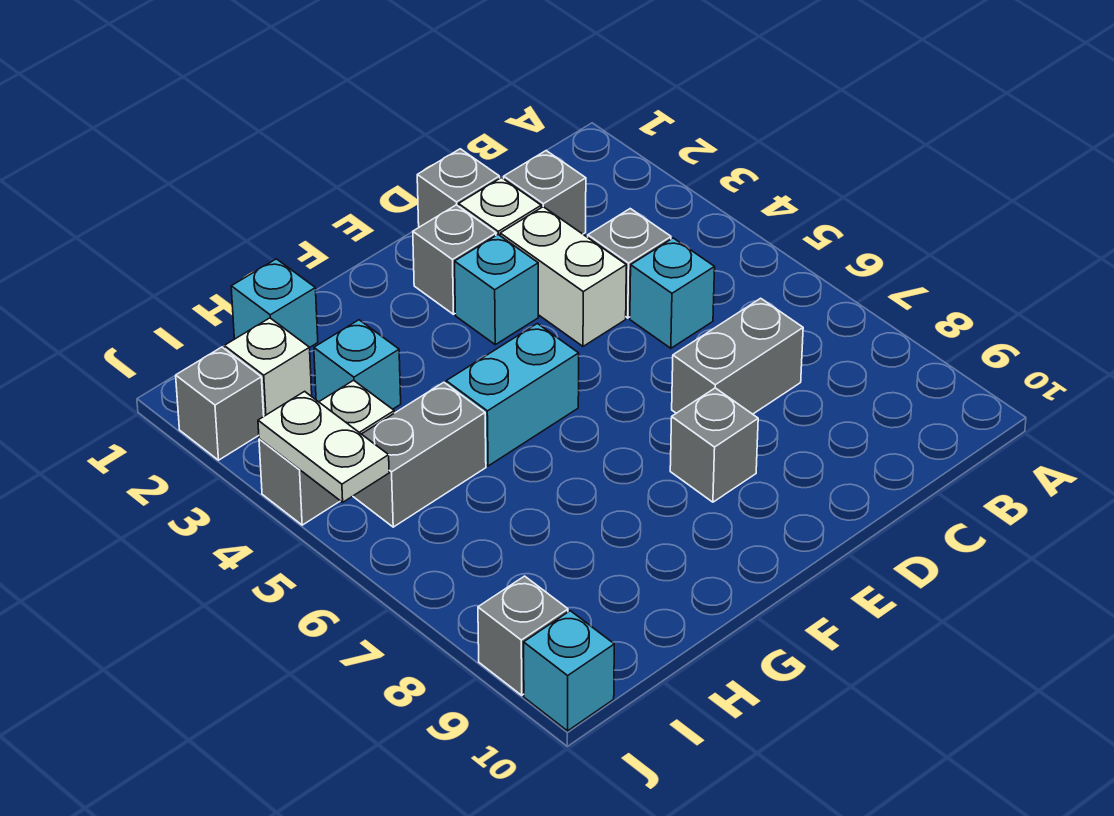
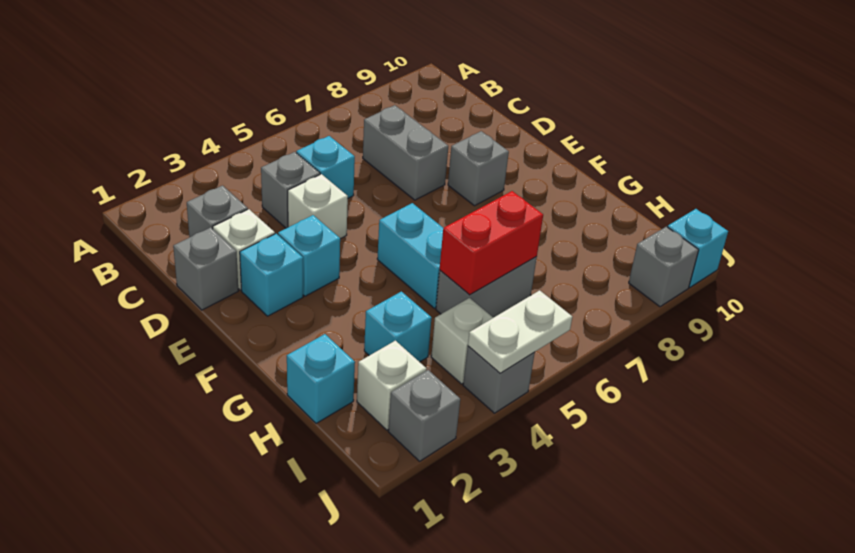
white brick D3:D4 level 1 -> white brick D4 level 1
grey brick E2 level 1 -> cyan brick E2 level 1
grey brick H5:I5 level 1 -> grey brick H5:H6 level 1
none -> red brick H5:H6 level 2

